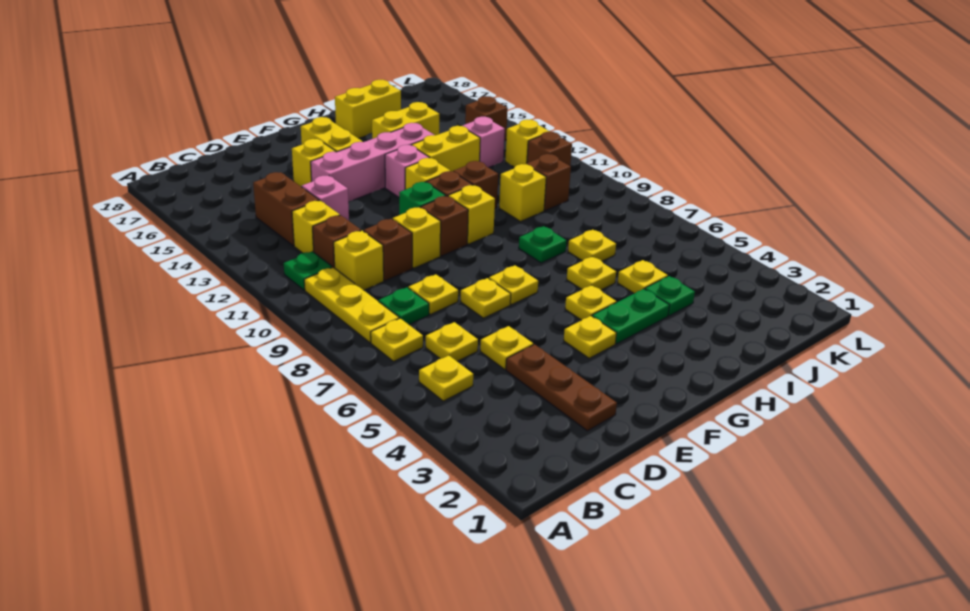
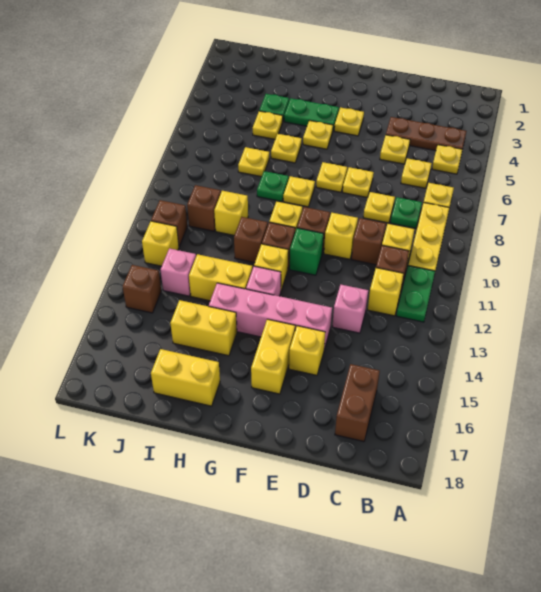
green plate B11 level 1 -> green plate B11:B12 level 1
brown brick C13:C14 level 1 -> brown brick C16:C17 level 1
brown plate D2:D4 level 1 -> brown plate B4:D4 level 1
none -> yellow plate G8 level 1

